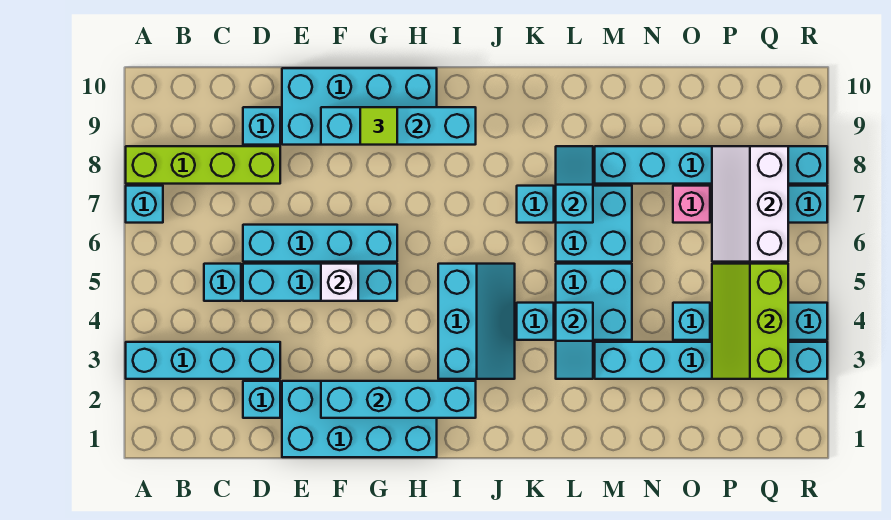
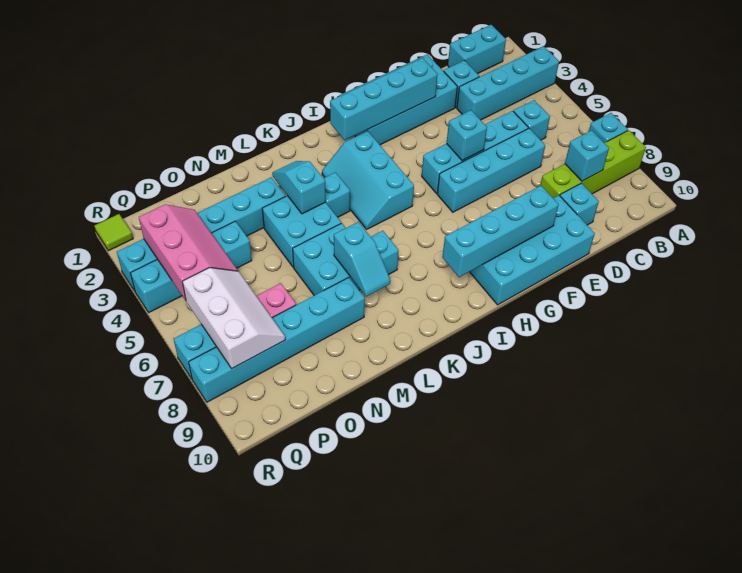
none -> cyan brick B1:C1 level 1
none -> cyan brick C8 level 2
white brick F5 level 2 -> cyan brick F5 level 2
lime tile G9 level 3 -> lime tile R1 level 1
lime slope P3:Q5 level 2 top Q -> pink slope P3:Q5 level 2 top Q

